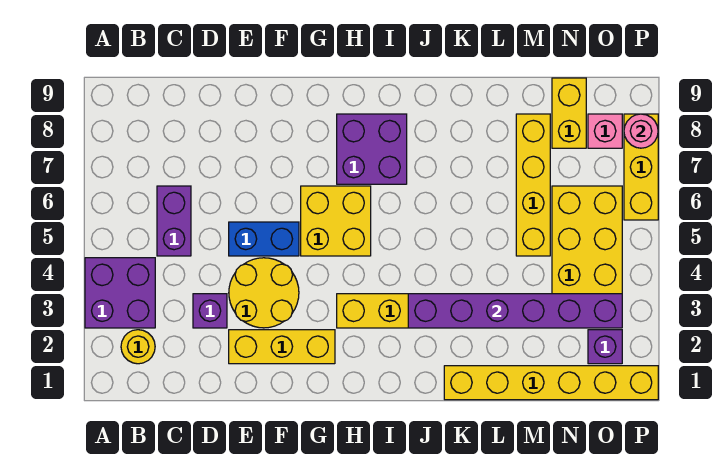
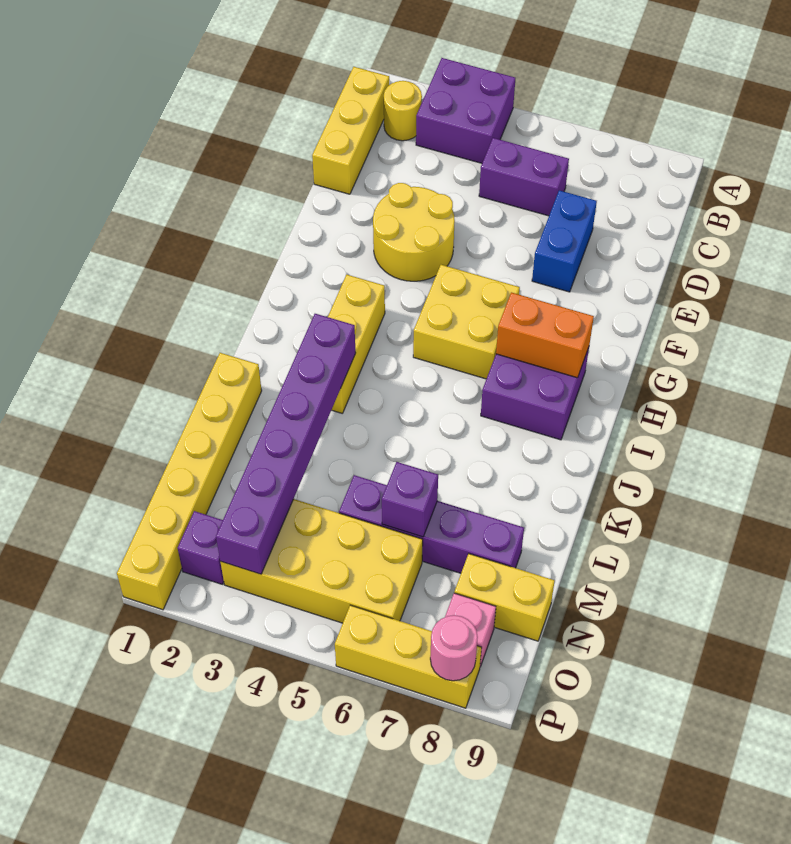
purple brick D3 level 1 -> purple brick M6 level 2
yellow brick E2:G2 level 1 -> yellow brick B1:D1 level 1
blue brick E5:F5 level 1 -> blue brick D7:E7 level 1
none -> orange brick H7:H8 level 2
yellow brick M5:M8 level 1 -> purple brick M5:M8 level 1

